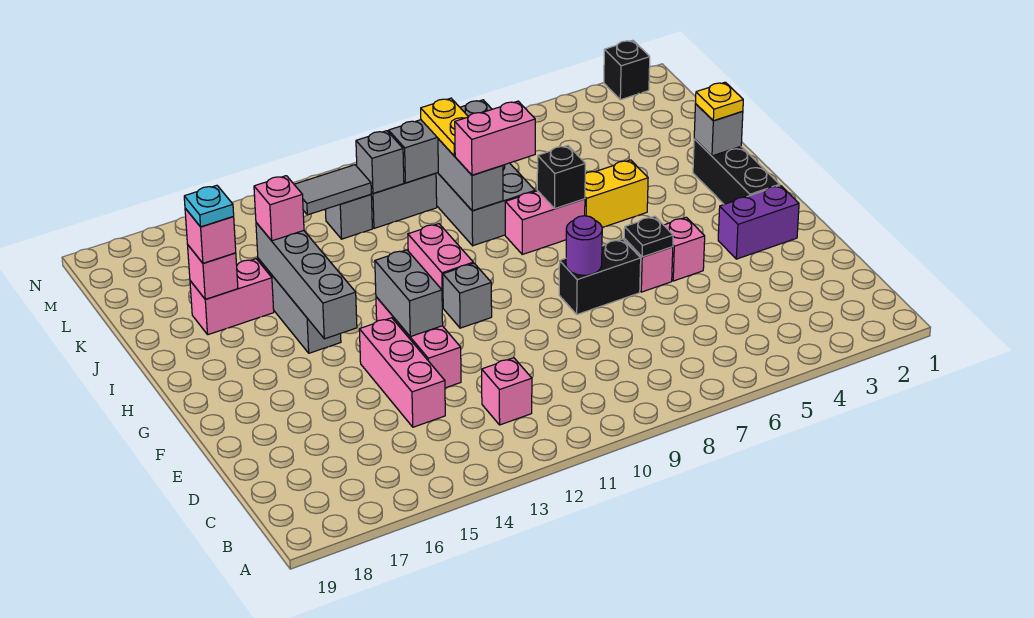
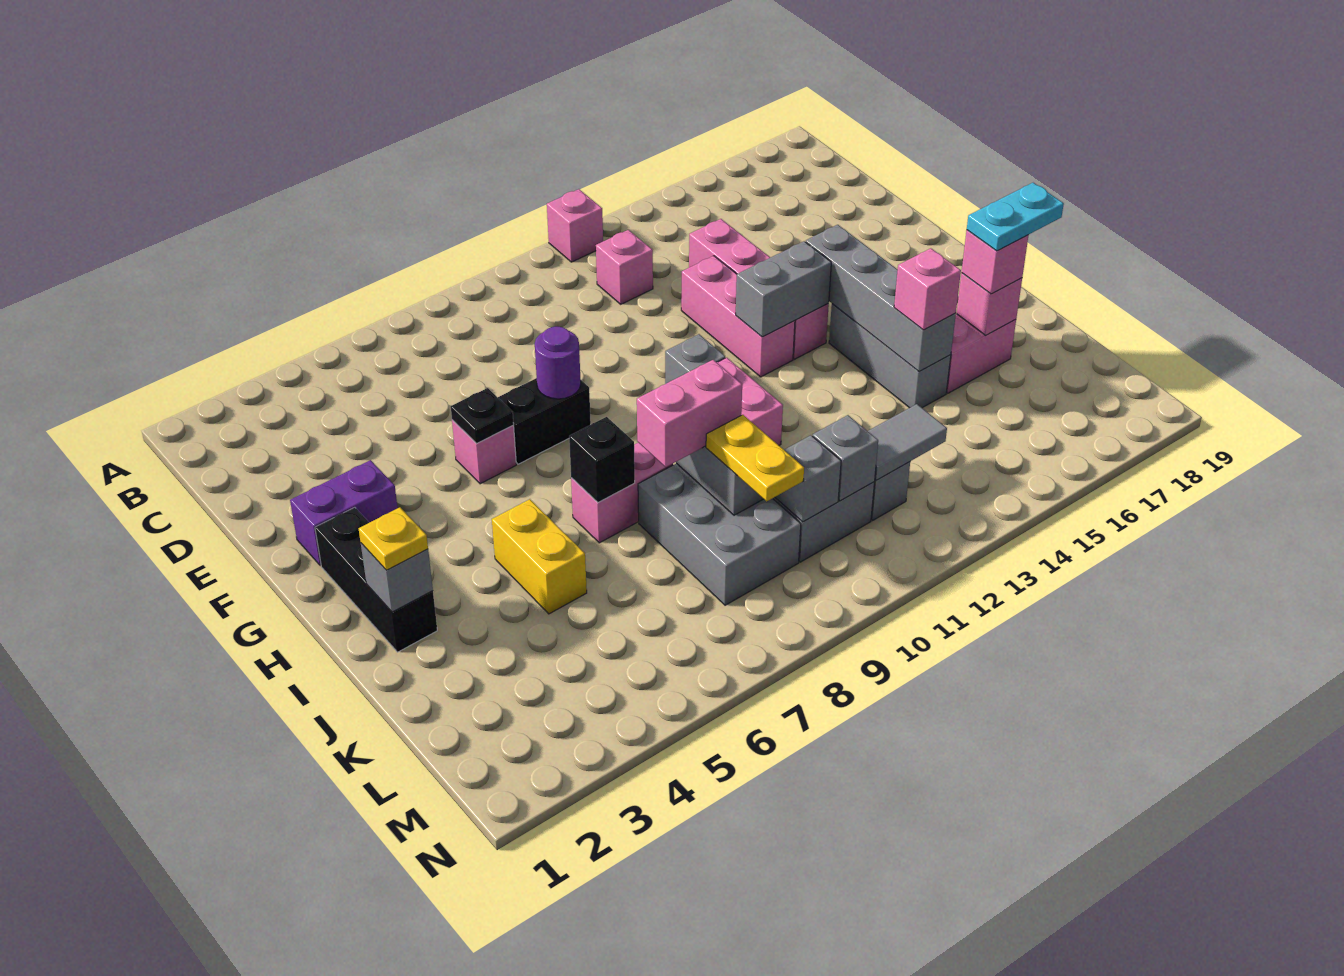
pink brick D14:F14 level 1 -> pink brick D14:G14 level 1
pink brick F5 level 1 -> pink brick A12 level 1
grey brick F13:G13 level 2 -> grey brick G13:G14 level 2
yellow brick I5:I6 level 1 -> yellow brick I5:J5 level 1
cyan plate J17 level 4 -> cyan plate J17:J18 level 4
grey brick L8:L10 level 2 -> grey brick L10 level 2
black brick N2 level 1 -> none

